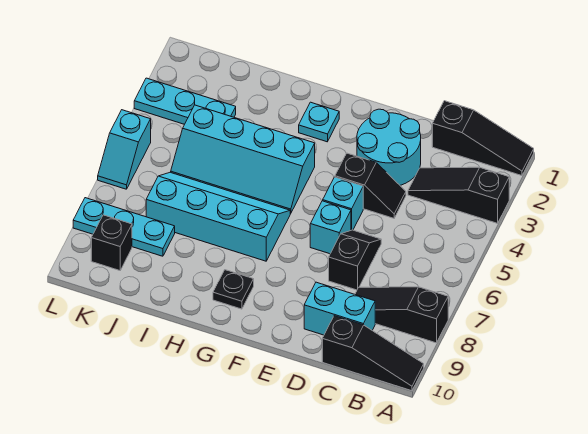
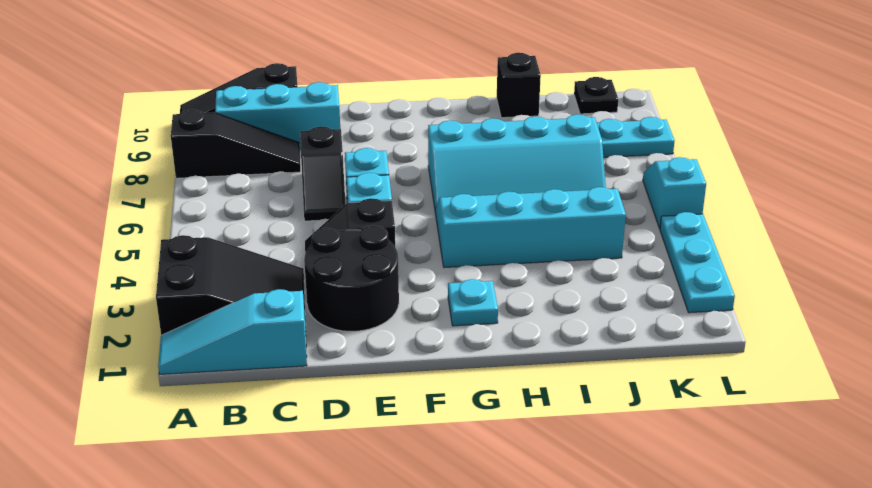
black slope A1:C1 level 1 top C -> cyan slope A1:C1 level 1 top C
black slope A3:C3 level 1 top A -> black slope A2:C3 level 1 top A
cyan brick C9:D9 level 1 -> cyan brick B9:D9 level 1
cyan round brick D2:E3 level 1 -> black round brick D2:E3 level 1
black plate G9 level 1 -> black plate K10 level 1
cyan plate J3:L3 level 1 -> cyan plate L2:L4 level 1
black brick K9 level 1 -> black brick I10 level 1

